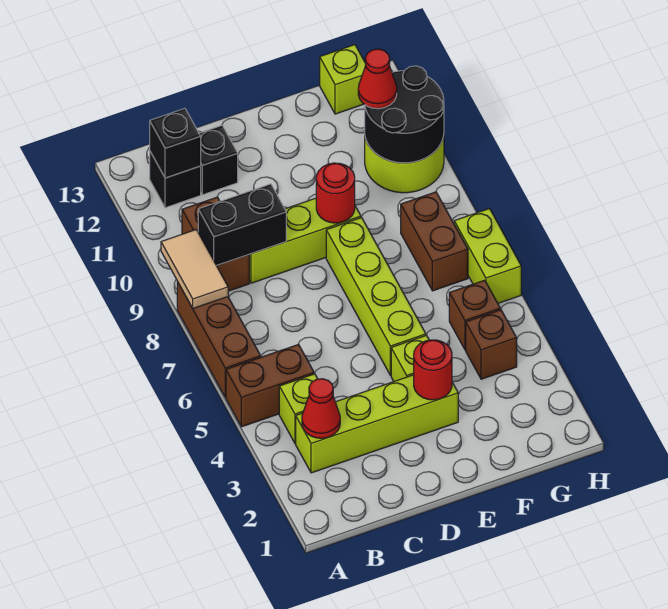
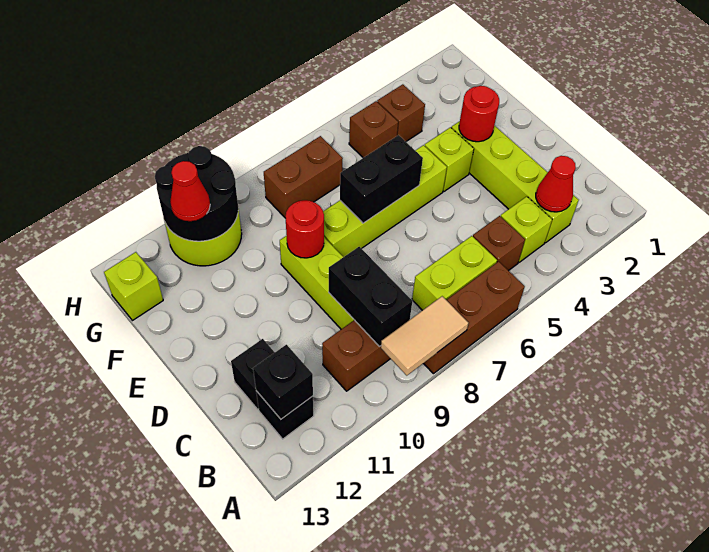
brown brick A5:B5 level 1 -> brown brick B5 level 1
none -> black brick E6:E7 level 2
lime brick H6:H7 level 1 -> lime brick B6:B7 level 1

